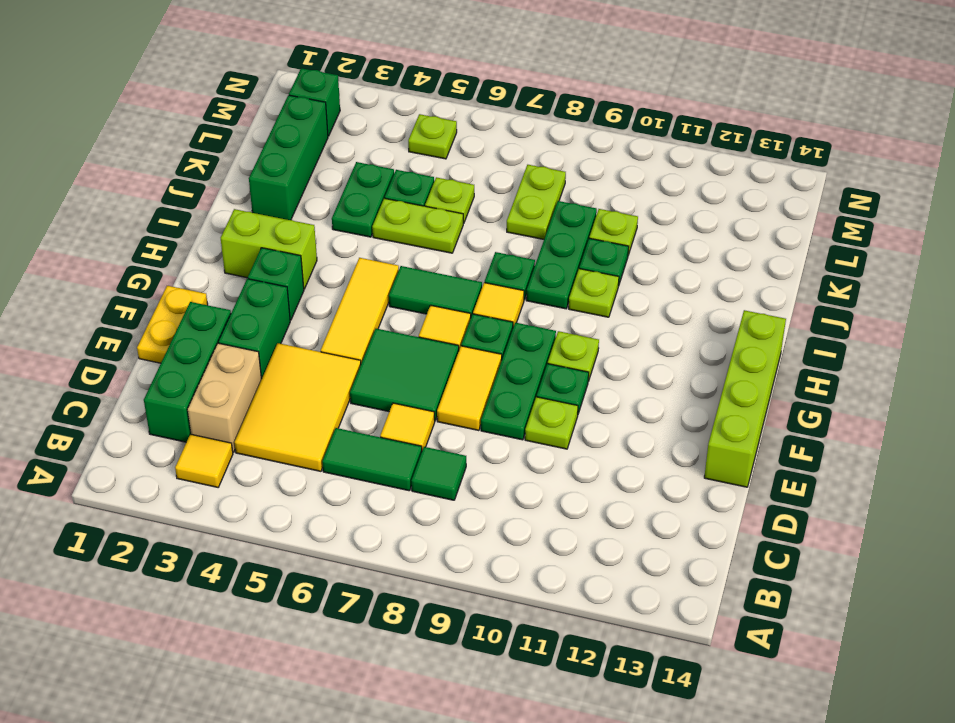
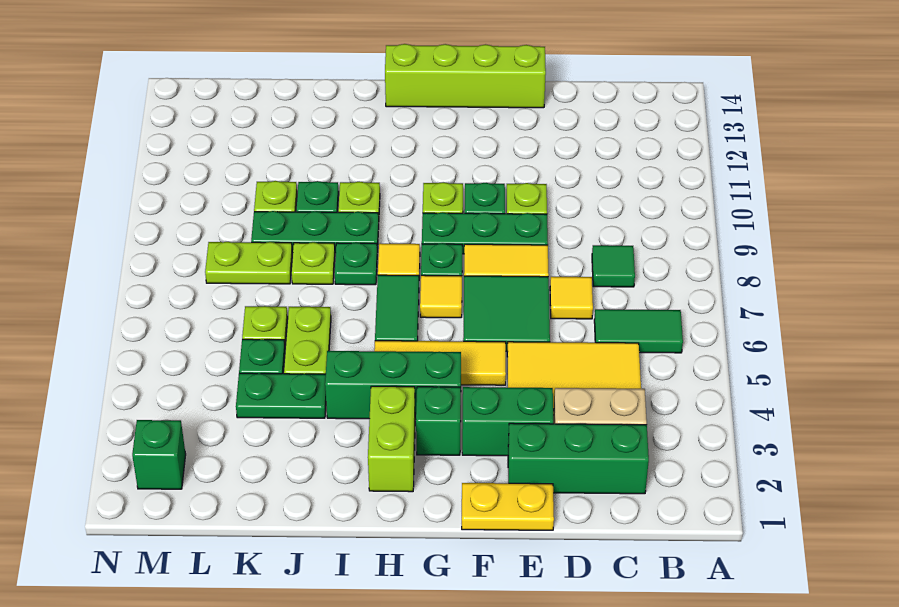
yellow tile B3 level 1 -> none
green tile C6:C7 level 1 -> green tile B6:C6 level 1
green brick J2:L2 level 1 -> green brick G4:I4 level 1
lime plate M5 level 1 -> lime plate J8 level 1

